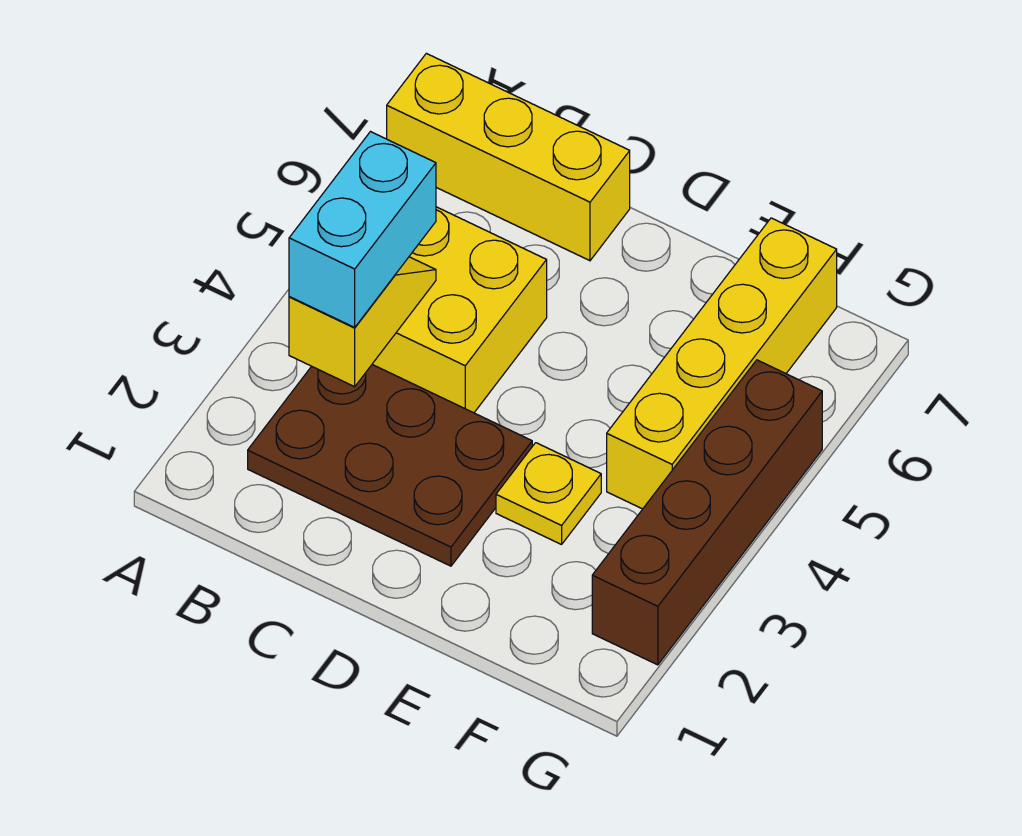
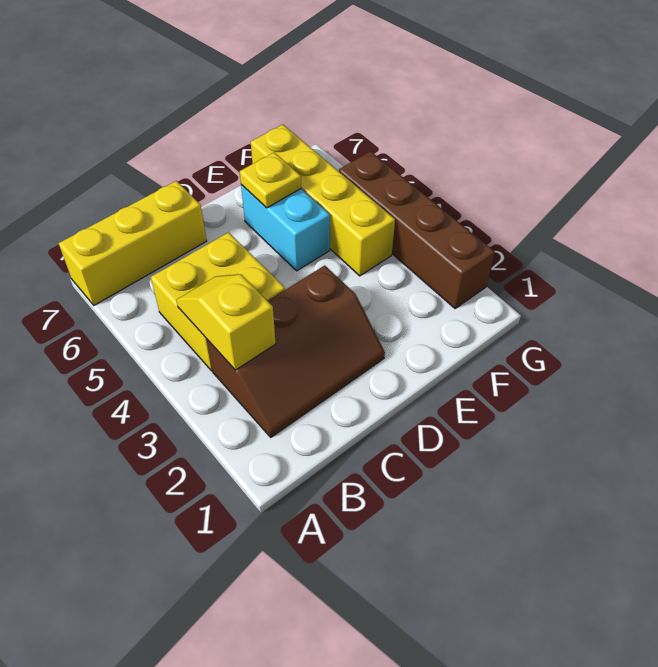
brown plate B2:D3 level 1 -> brown slope B2:D3 level 1 top 3
cyan brick B3:B4 level 3 -> cyan brick E5:E6 level 1
yellow plate E3 level 1 -> yellow plate E6 level 2

